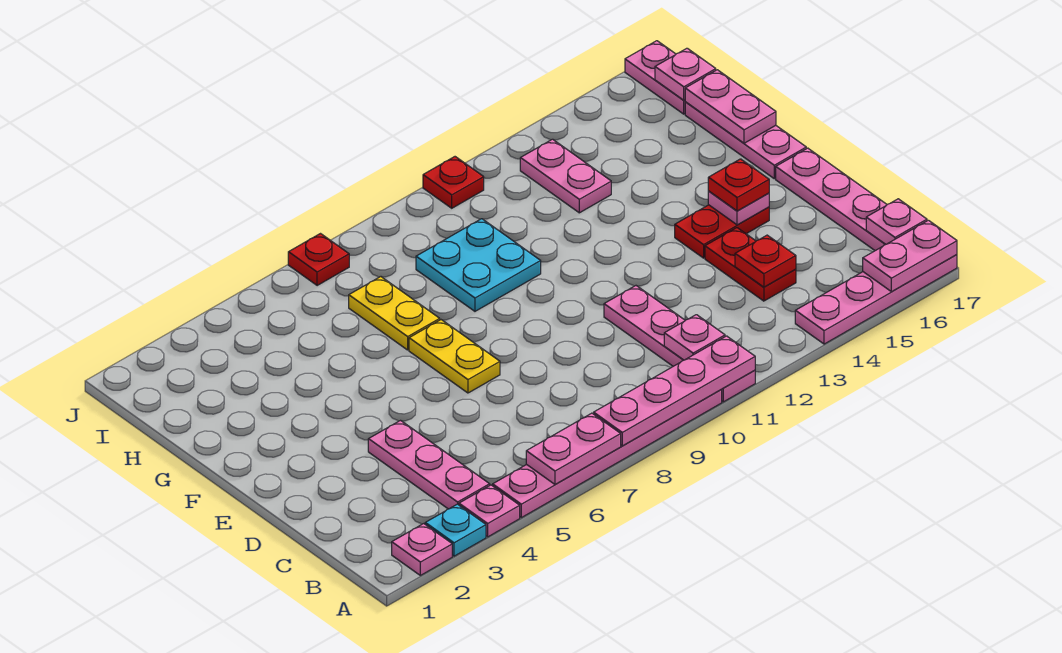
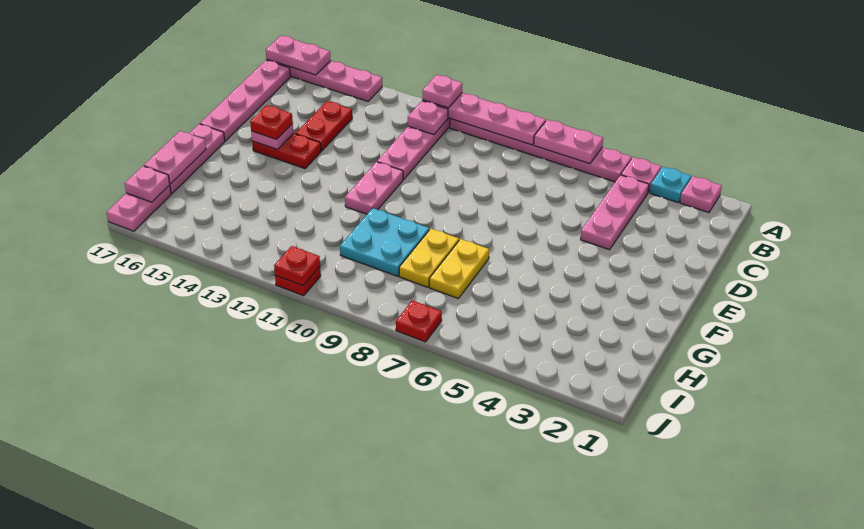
pink plate B17 level 2 -> pink plate A11 level 3
red plate C14 level 2 -> red plate J11 level 2
yellow plate E7:F7 level 1 -> yellow plate G8:H8 level 1
pink plate H13:I13 level 1 -> pink plate E11:F11 level 1

